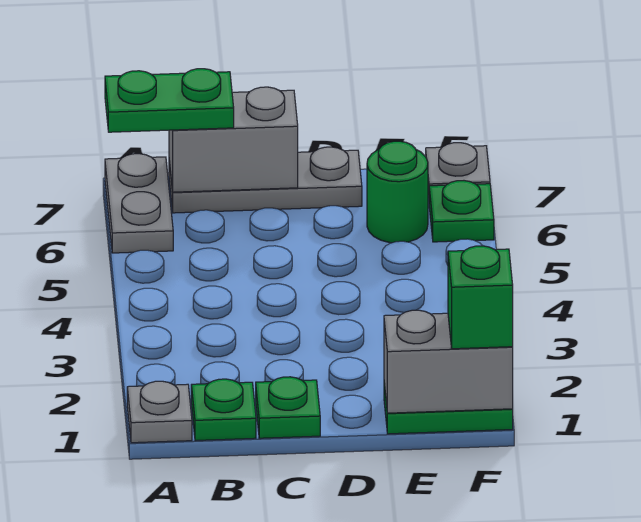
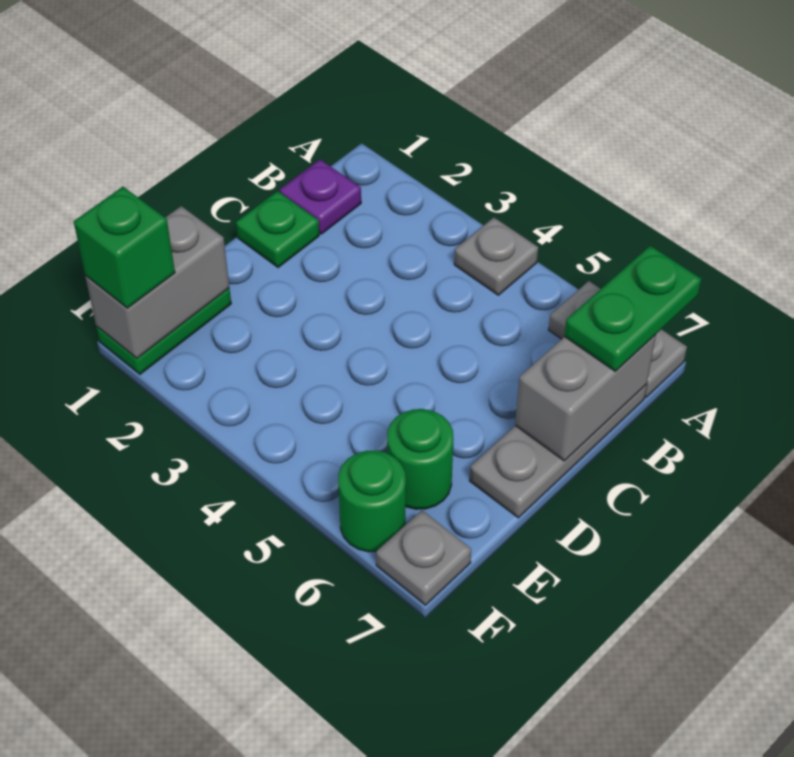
grey plate A1 level 1 -> grey plate A4 level 1
green plate B1 level 1 -> purple plate B1 level 1
green plate F6 level 1 -> green round brick F6 level 1

